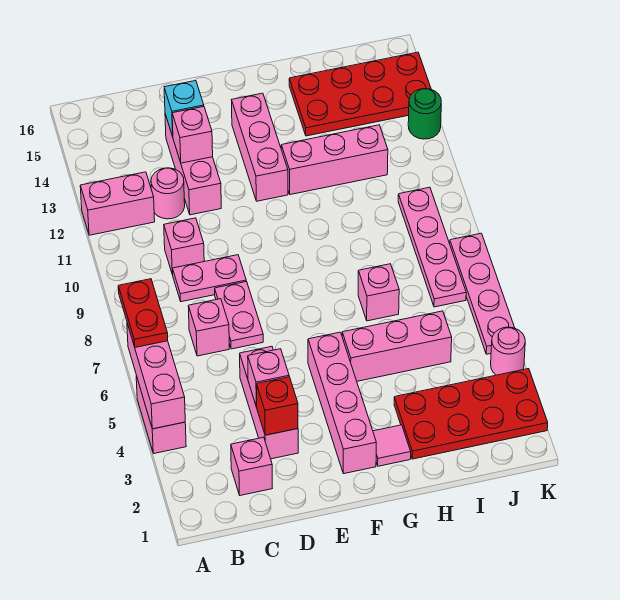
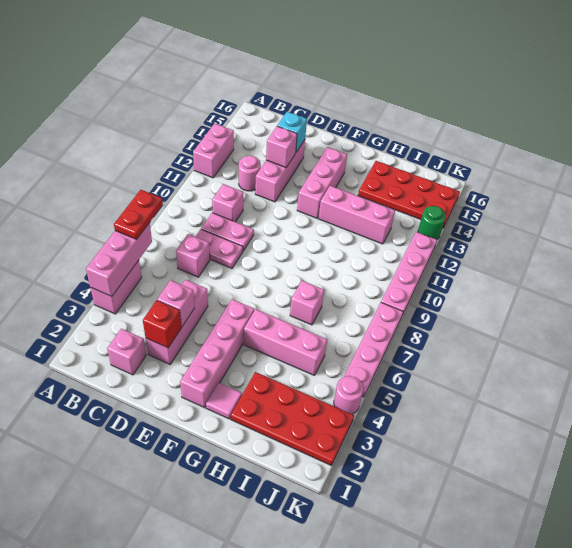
pink brick A12:B12 level 1 -> pink brick A12:A13 level 1
pink plate D7:D8 level 1 -> pink plate C8:D8 level 1
pink plate J7:J10 level 1 -> pink plate K9:K12 level 1

